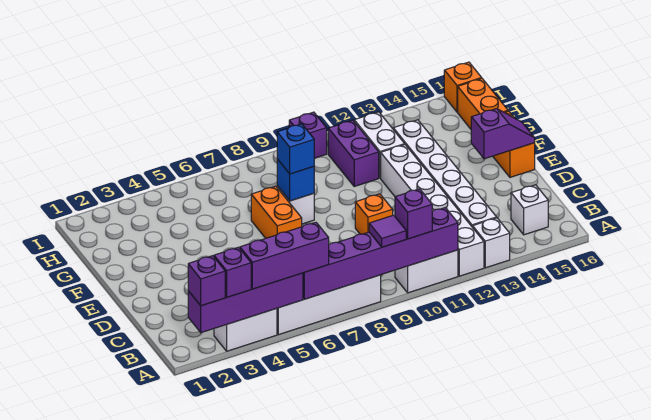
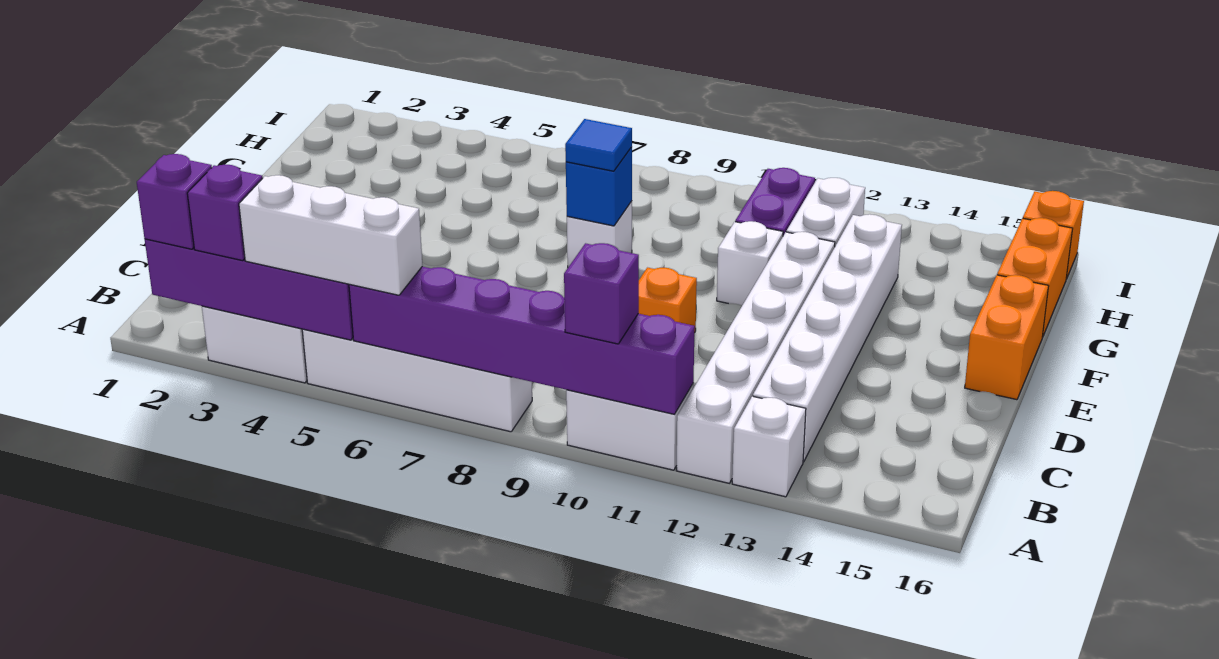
purple brick A4:A6 level 3 -> white brick A4:A6 level 3
purple tile A9 level 3 -> none
white brick B15 level 1 -> white brick F11 level 1
orange brick E7:F7 level 1 -> none
purple slope E15:E16 level 2 top 15 -> none
blue brick F8 level 3 -> blue tile F8 level 3
purple brick I10 level 1 -> none

